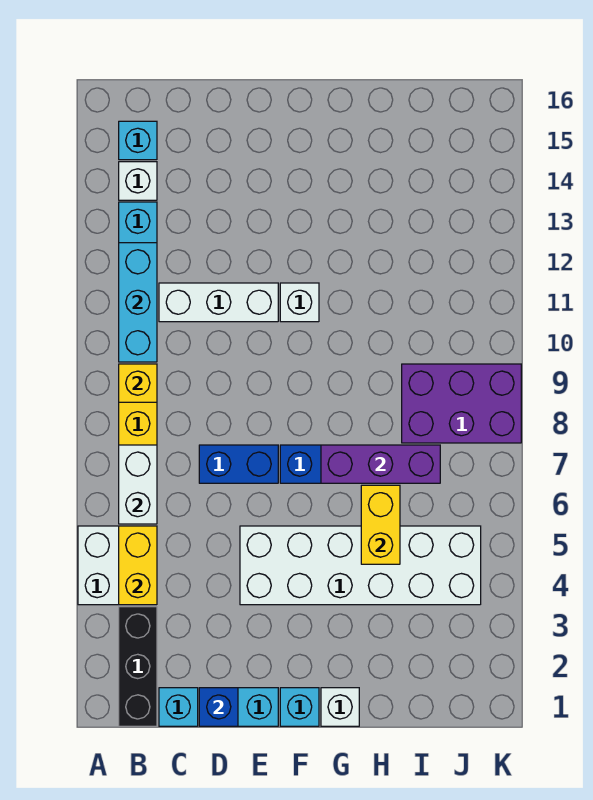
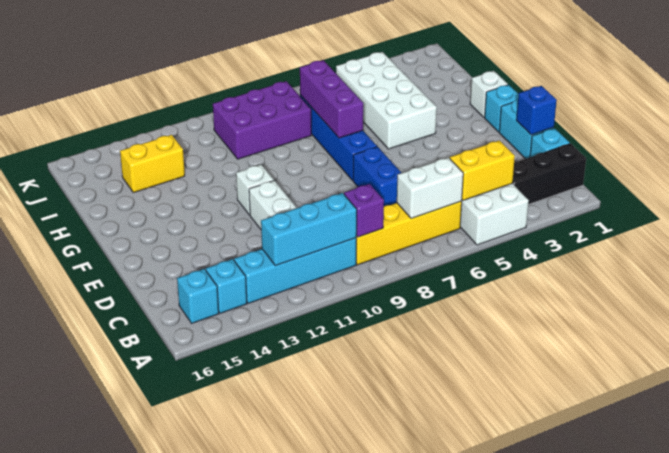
yellow brick B9 level 2 -> purple brick B9 level 2
white brick B14 level 1 -> cyan brick B14 level 1
white brick E4:J5 level 1 -> white brick G4:J5 level 1
yellow brick H5:H6 level 2 -> yellow brick I13:I14 level 1
purple brick I8:K9 level 1 -> purple brick I8:J10 level 1

